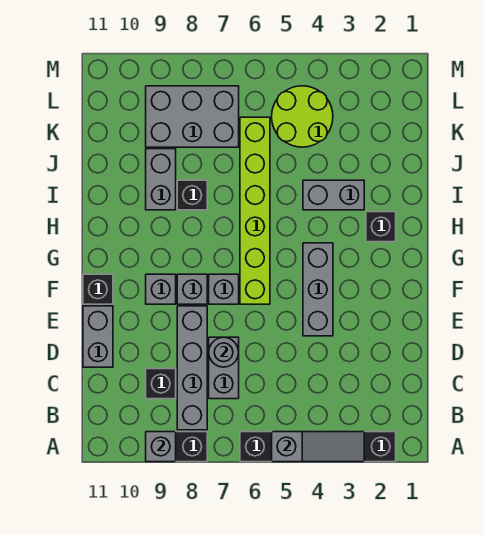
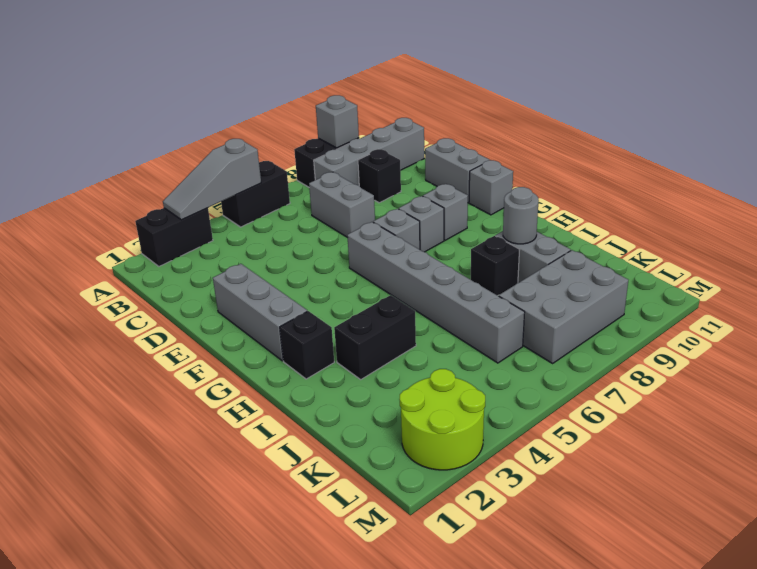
grey brick B8:E8 level 1 -> grey brick B8:B11 level 1
grey round brick D7 level 2 -> grey round brick I9 level 2
grey brick E4:G4 level 1 -> grey brick E2:G2 level 1
lime brick F6:K6 level 1 -> grey brick F6:K6 level 1
black brick F11 level 1 -> grey brick F11 level 1
grey brick I3:I4 level 1 -> black brick I3:I4 level 1
lime round brick K4:L5 level 1 -> lime round brick L2:M3 level 1

